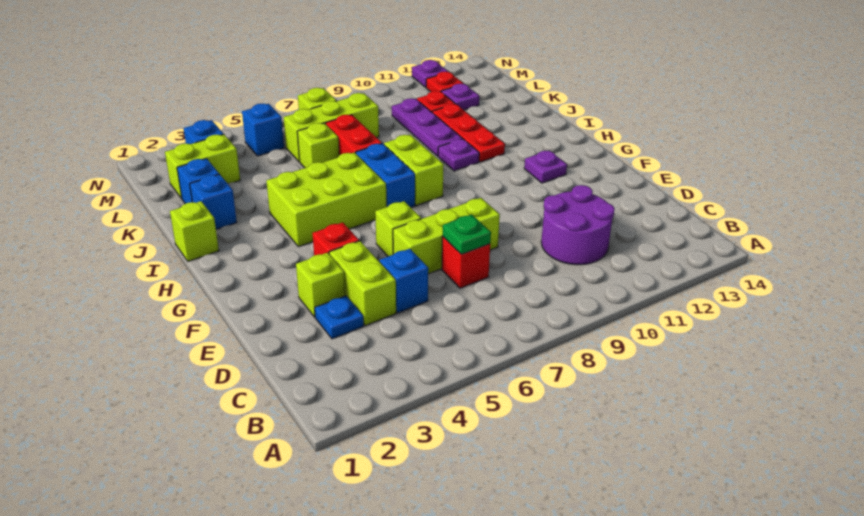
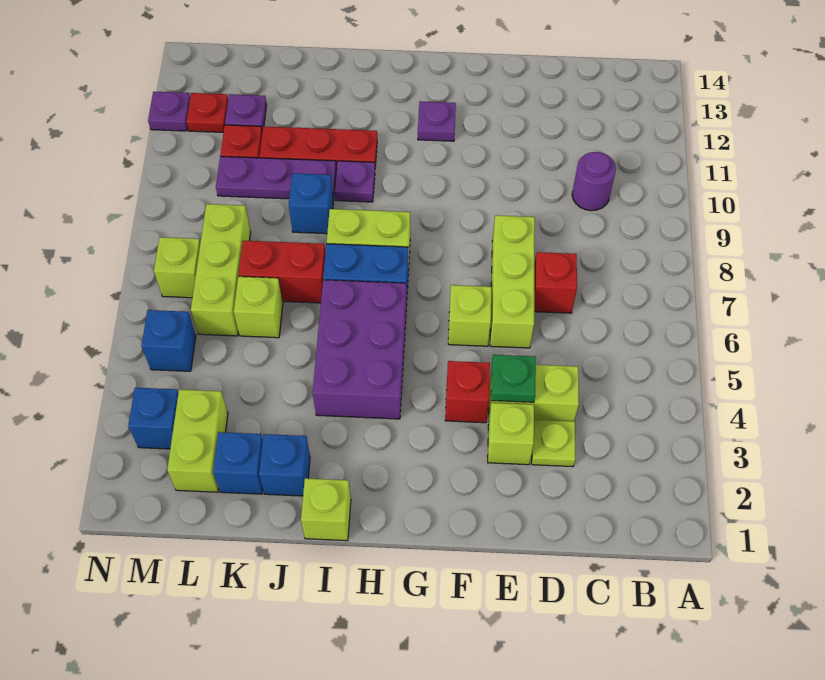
purple round brick C10:D11 level 1 -> purple round brick C10 level 1
blue plate D3 level 1 -> lime plate D3 level 1
blue brick D5 level 1 -> blue brick J9 level 1
green plate D7 level 2 -> green plate E4 level 2
lime brick H4:I6 level 1 -> purple brick H4:I6 level 1

